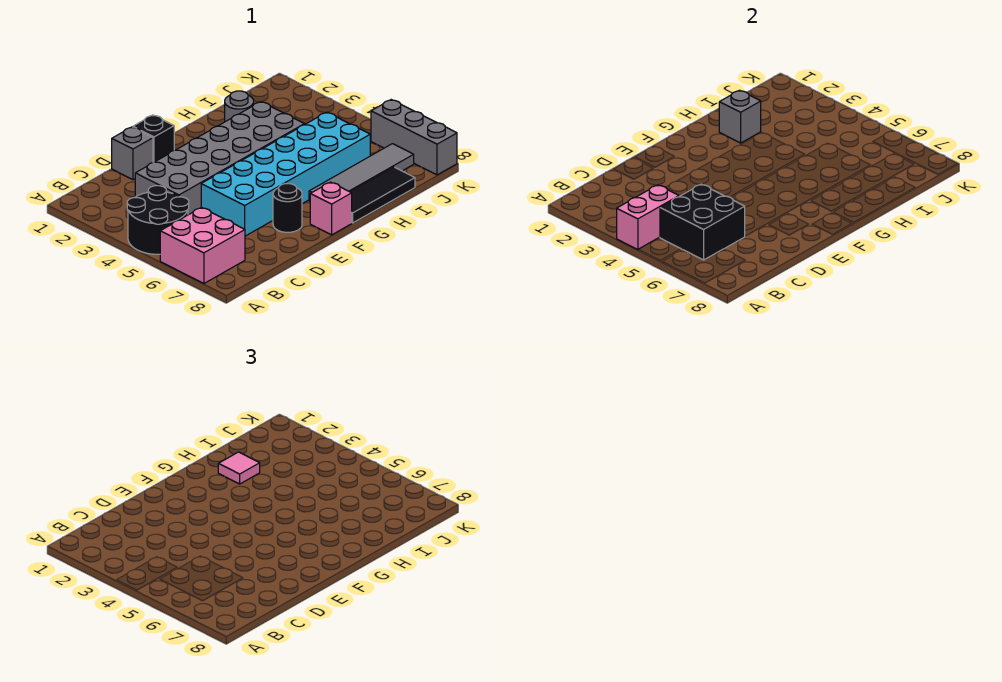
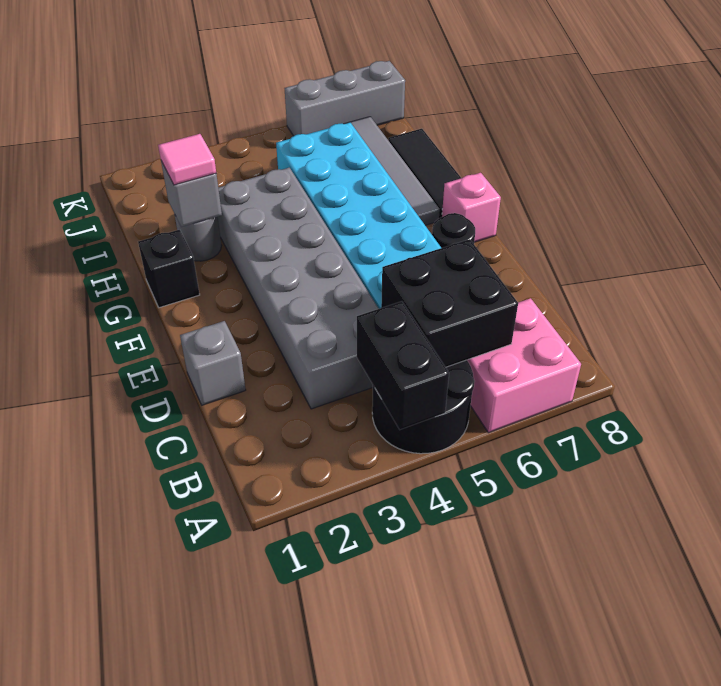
pink brick A4:B4 level 2 -> black brick A4:B4 level 2
black brick E1 level 1 -> black brick G1 level 1

